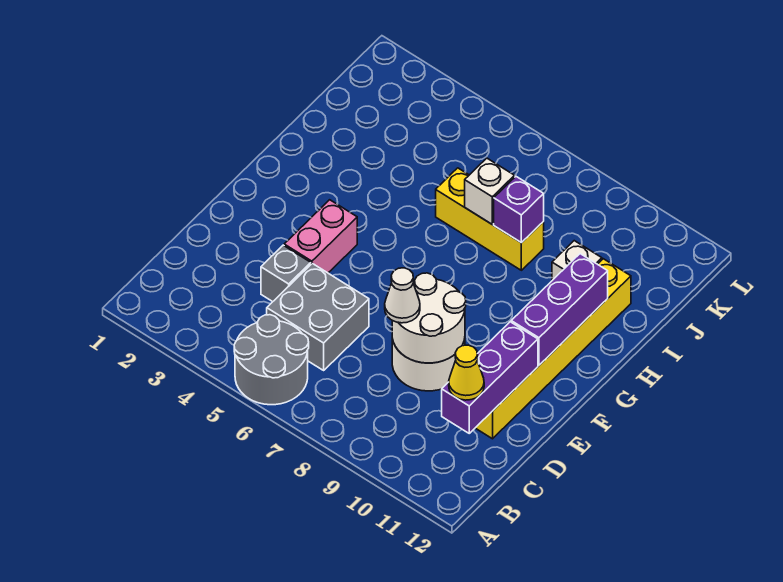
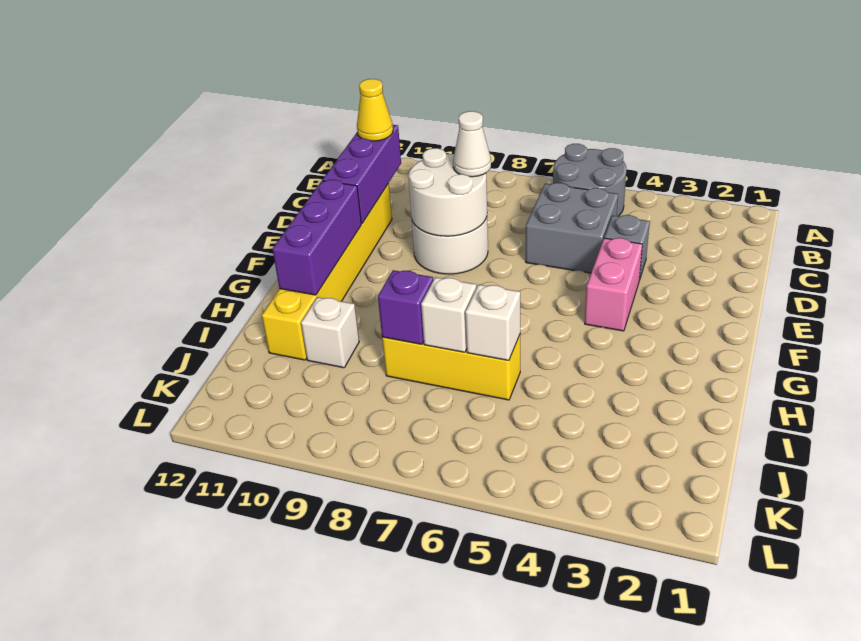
none -> white brick I6 level 2

